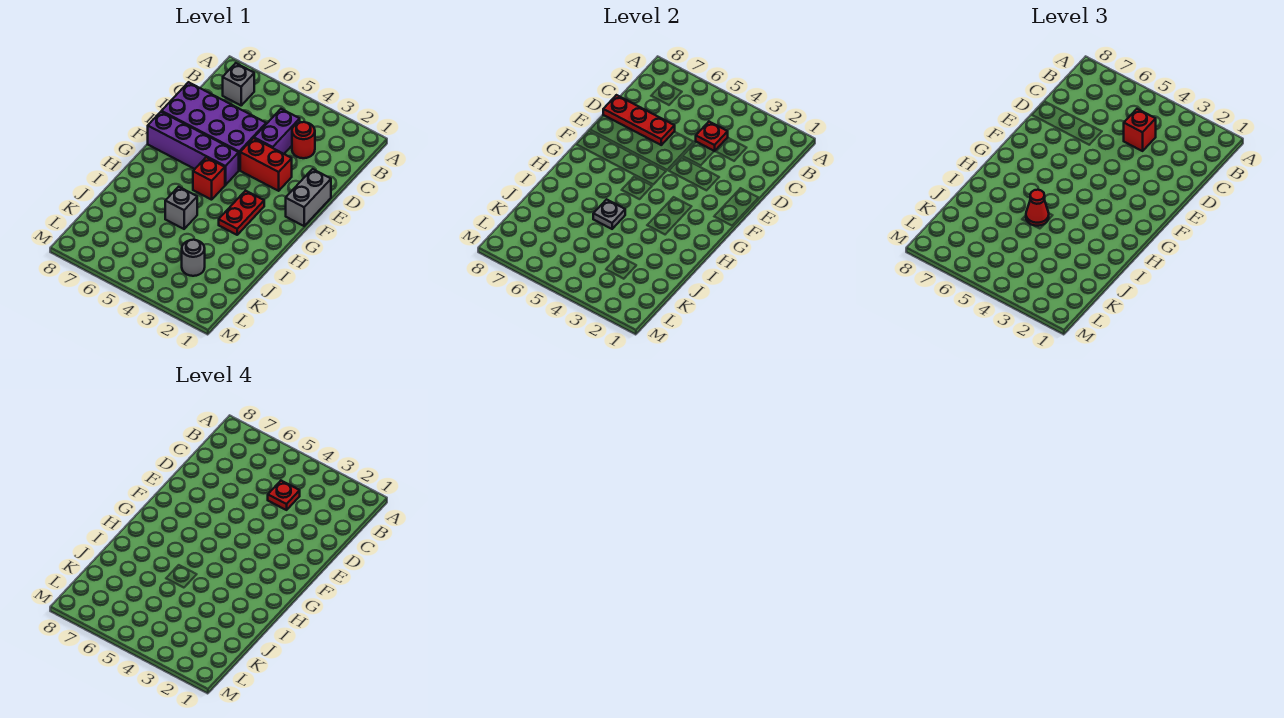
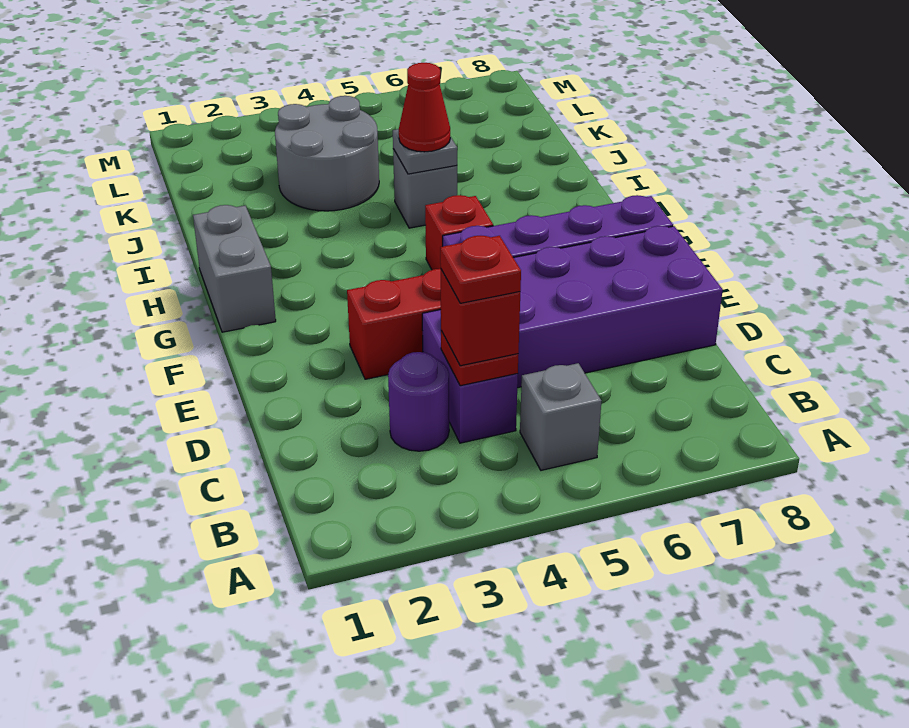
grey brick B7 level 1 -> grey brick B5 level 1
red round brick C3 level 1 -> purple round brick C3 level 1
red plate D6:D8 level 2 -> none
grey brick E1:F1 level 1 -> grey brick G1:H1 level 1
red plate G3:H3 level 1 -> none
grey round brick K3 level 1 -> grey round brick J3:K4 level 1

